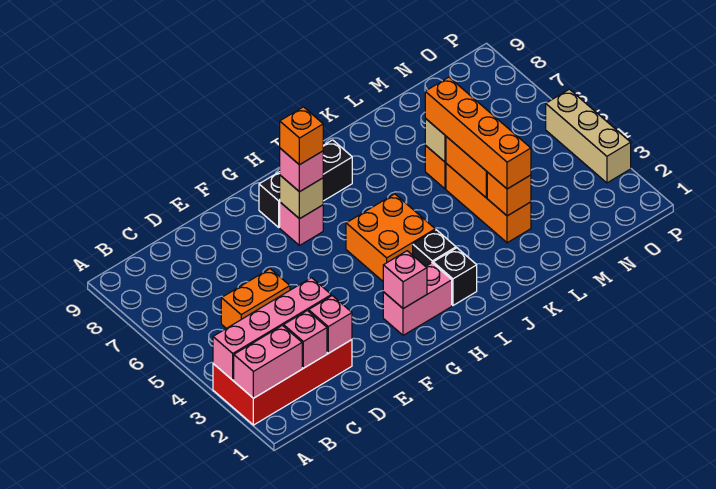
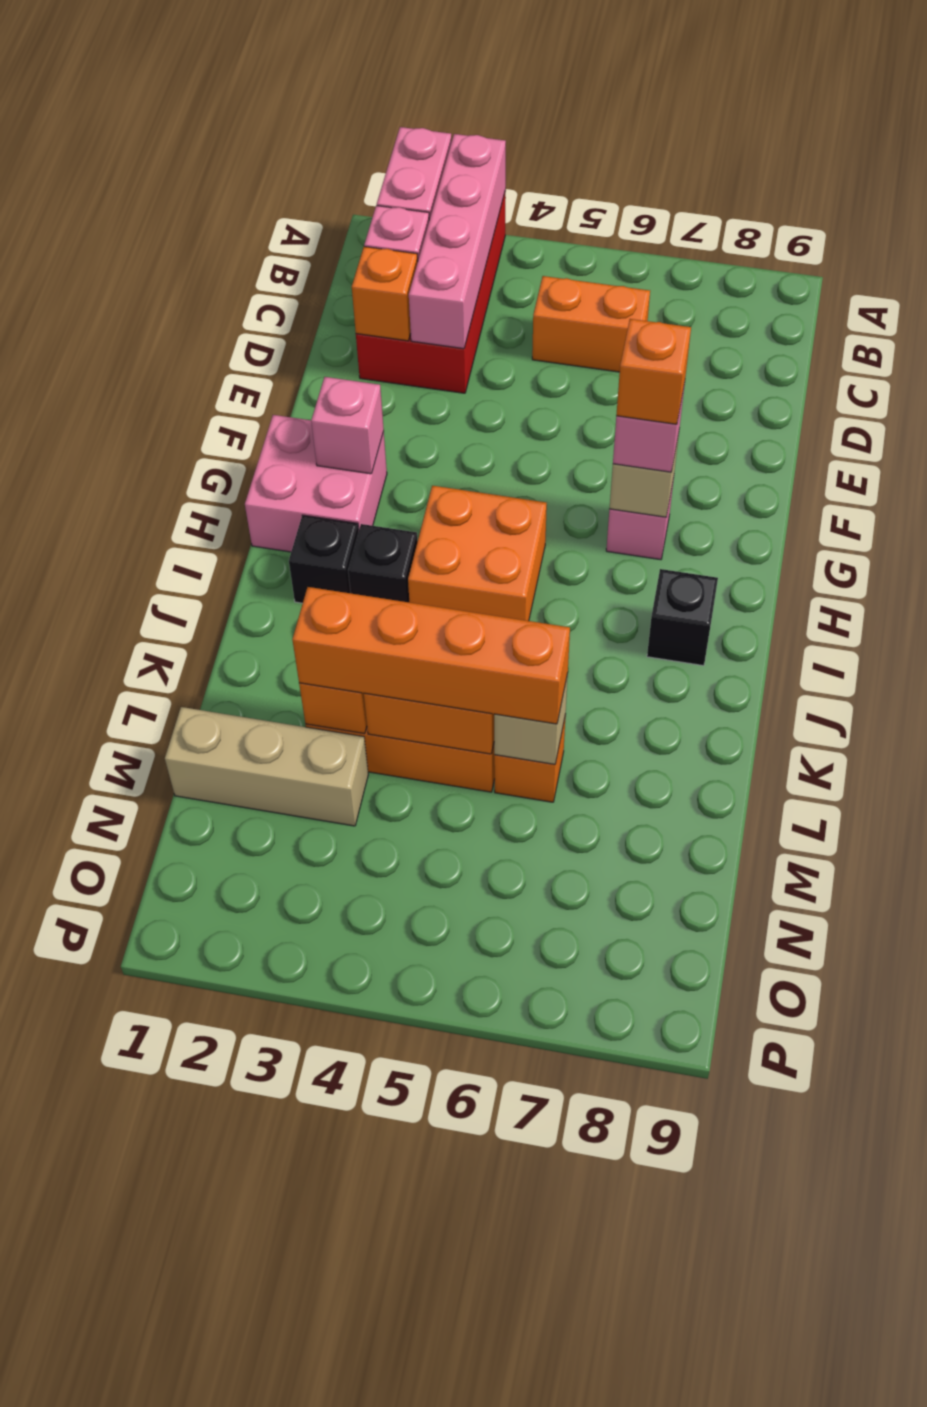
orange brick C5:D5 level 1 -> orange brick C5:C6 level 1
pink brick D2 level 2 -> orange brick D2 level 2
pink brick G2:H2 level 1 -> pink brick G1:H2 level 1
black brick G8:I8 level 1 -> black brick I8 level 1
tan brick P3:P5 level 1 -> tan brick M1:M3 level 1

